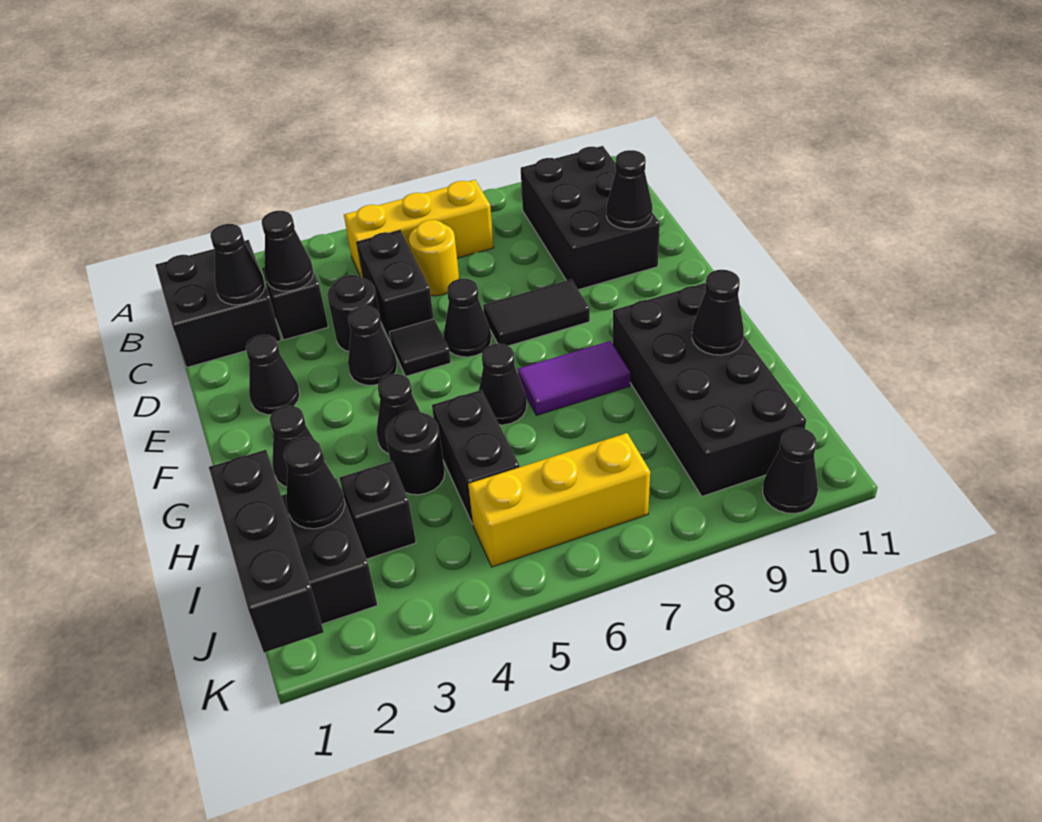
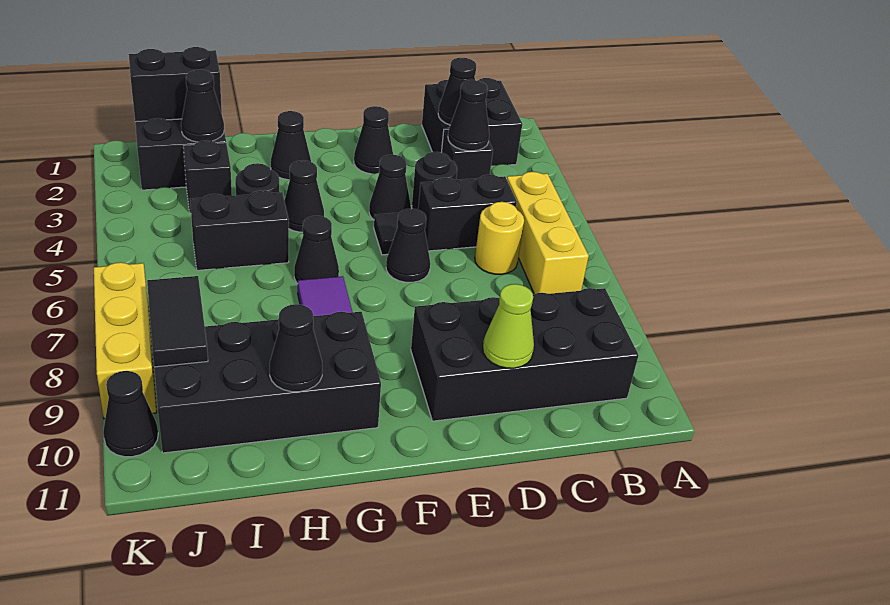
black brick B9:D10 level 1 -> black brick B9:E10 level 1
black cone D10 level 2 -> lime cone D10 level 2
black tile E7:E8 level 1 -> black tile J8:J9 level 2
black brick I1:K1 level 2 -> black brick I1:J1 level 2
yellow brick J5:J7 level 1 -> yellow brick K7:K9 level 1

